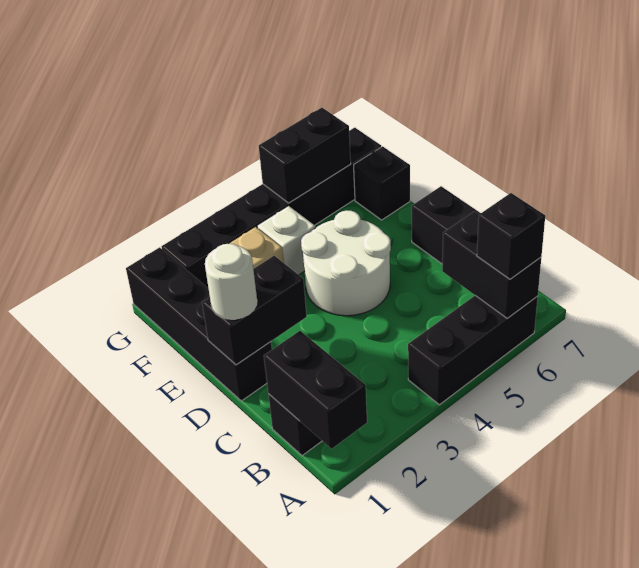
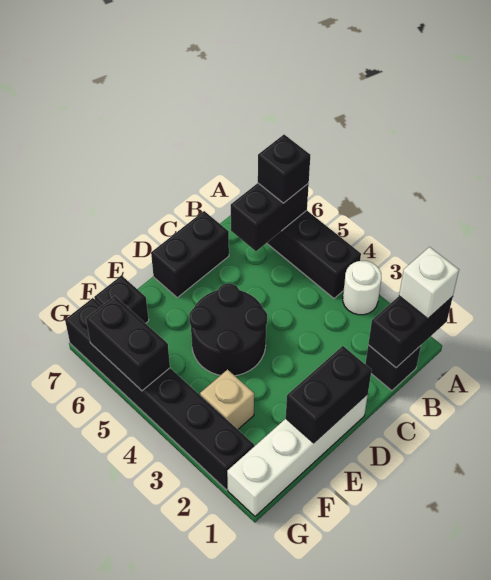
black brick D1:G1 level 1 -> white brick D1:G1 level 1
black brick D1:D2 level 2 -> black brick D1:E1 level 2
white round brick D1 level 3 -> white round brick A3 level 1
white round brick D4:E5 level 1 -> black round brick D4:E5 level 1
white brick F4 level 1 -> white brick A1 level 3

